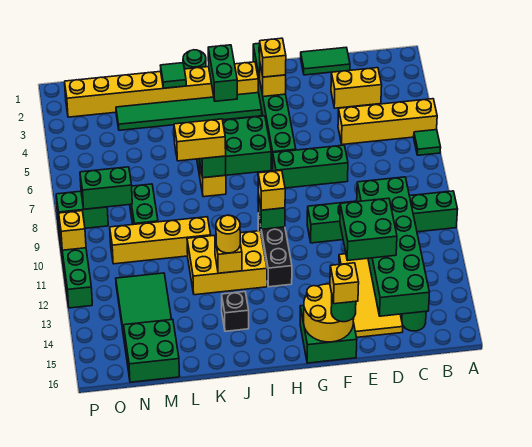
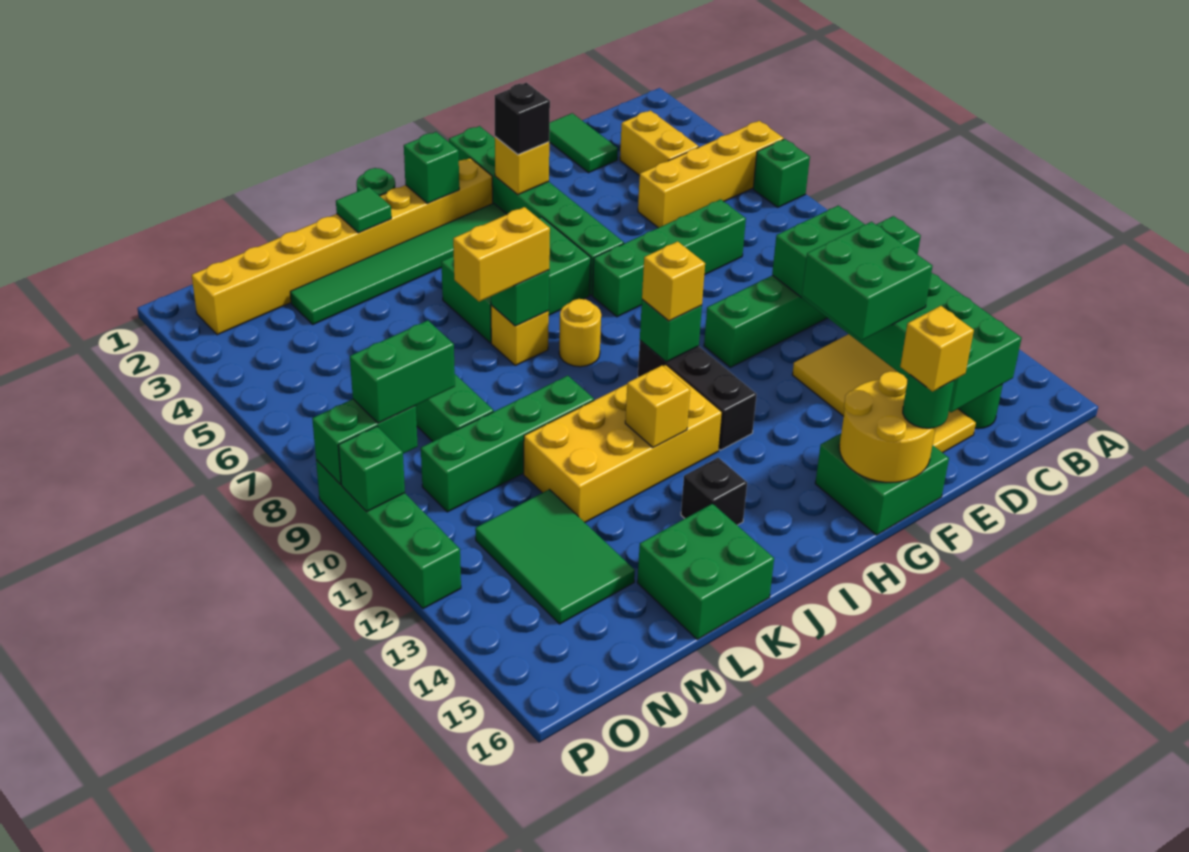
green tile A6 level 1 -> green brick A6 level 1
yellow brick C3:D3 level 1 -> yellow brick C3:C4 level 1
green tile D1:E1 level 1 -> green tile D1:D2 level 1
green brick E7:G7 level 1 -> green brick D7:G7 level 1
yellow brick G3 level 3 -> black brick G3 level 3
green brick I2:I3 level 2 -> green brick I2 level 2
yellow brick I11:K12 level 1 -> yellow brick I11:L12 level 1
yellow round brick J12 level 3 -> yellow round brick I8 level 1
yellow brick K10:N10 level 1 -> green brick K10:N10 level 1
green brick M15:N16 level 1 -> green brick K15:L16 level 1
yellow brick P10 level 2 -> green brick P10 level 2

